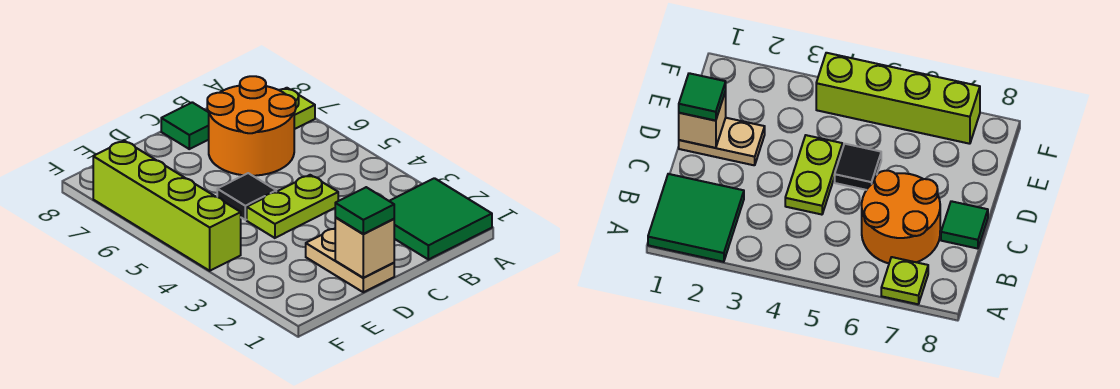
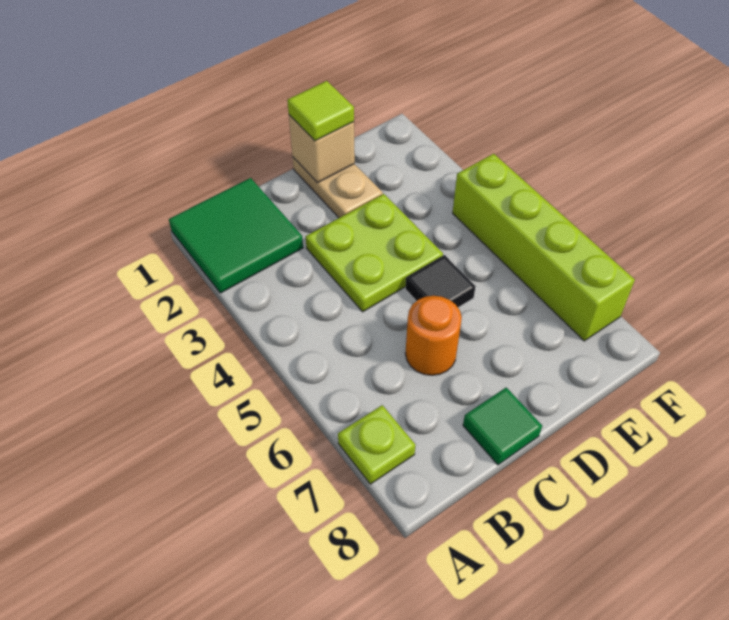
orange round brick B6:C7 level 1 -> orange round brick C6 level 1
lime plate C4:D4 level 1 -> lime plate C3:D4 level 1
green tile D1 level 3 -> lime tile D1 level 3

